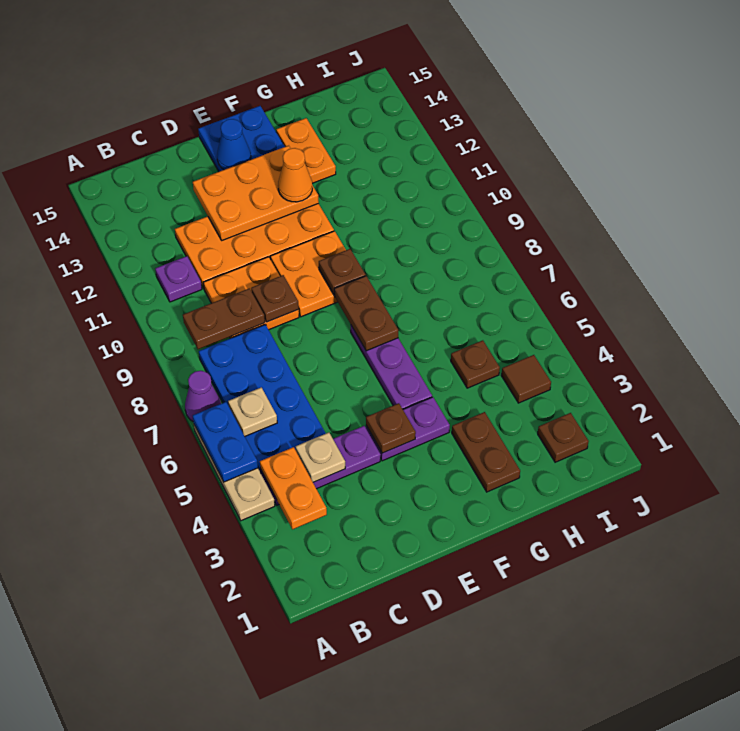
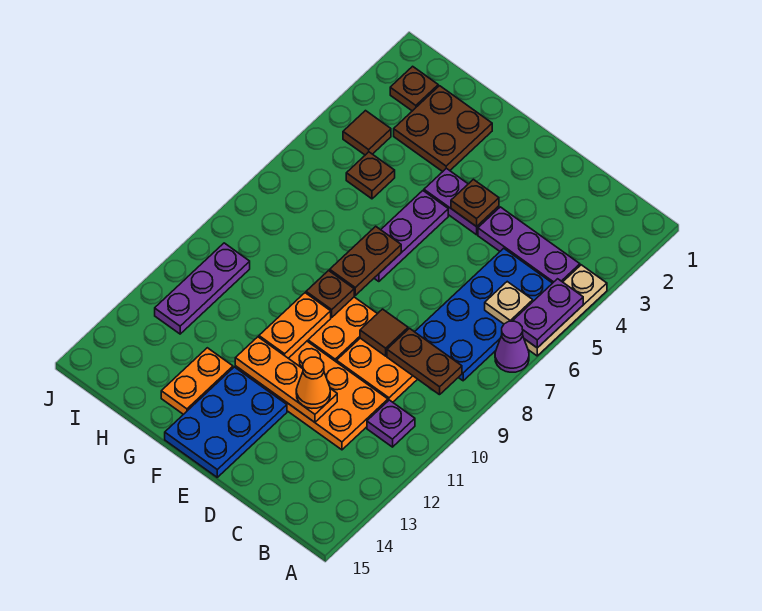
blue plate A5:A6 level 2 -> purple plate A5:A6 level 2
orange plate B3:B4 level 2 -> orange plate F10:F11 level 2
tan plate C4 level 2 -> none
brown plate D9 level 2 -> brown tile D9 level 2
orange plate D12:F13 level 2 -> orange plate D12:F12 level 2
blue cone E14 level 2 -> none
orange cone F12 level 3 -> orange cone D12 level 3
brown plate G2:G3 level 1 -> brown plate G2:H3 level 1
none -> purple plate I10:I12 level 1

